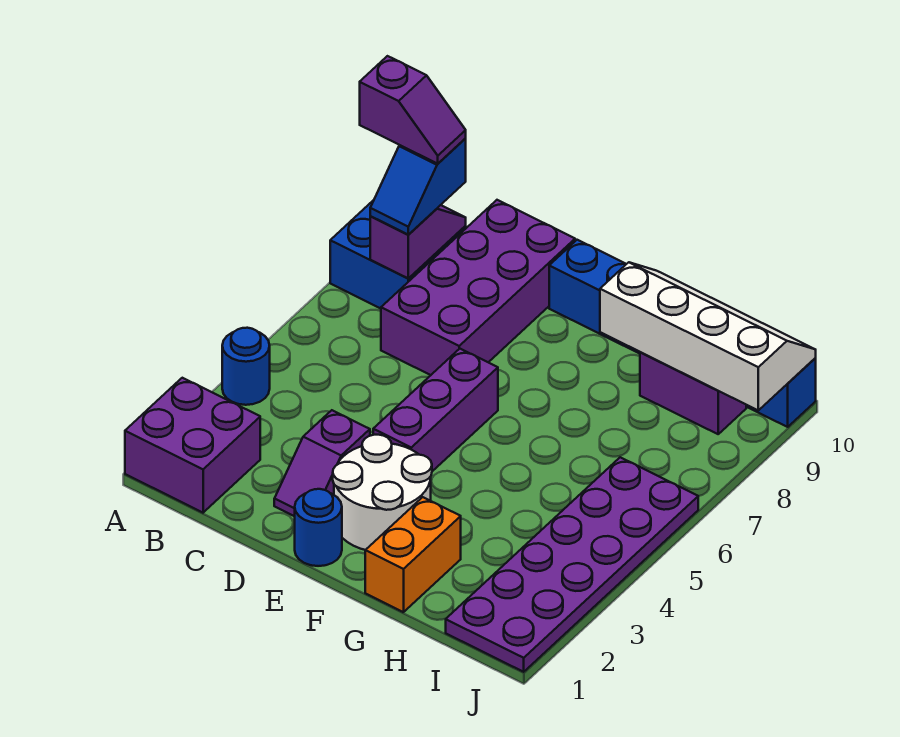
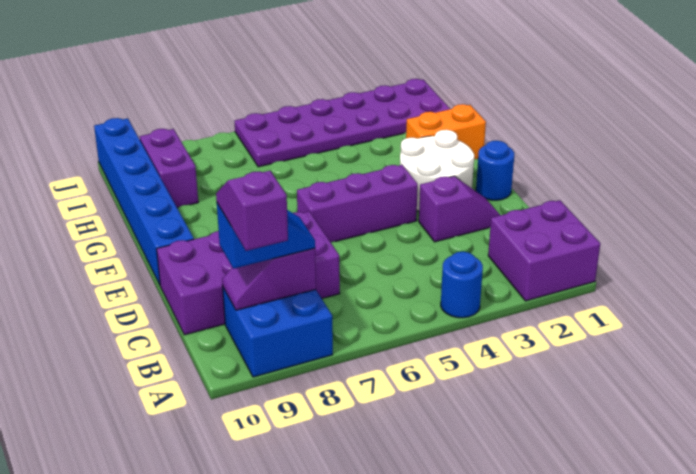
white slope G9:J10 level 2 top 9 -> none

